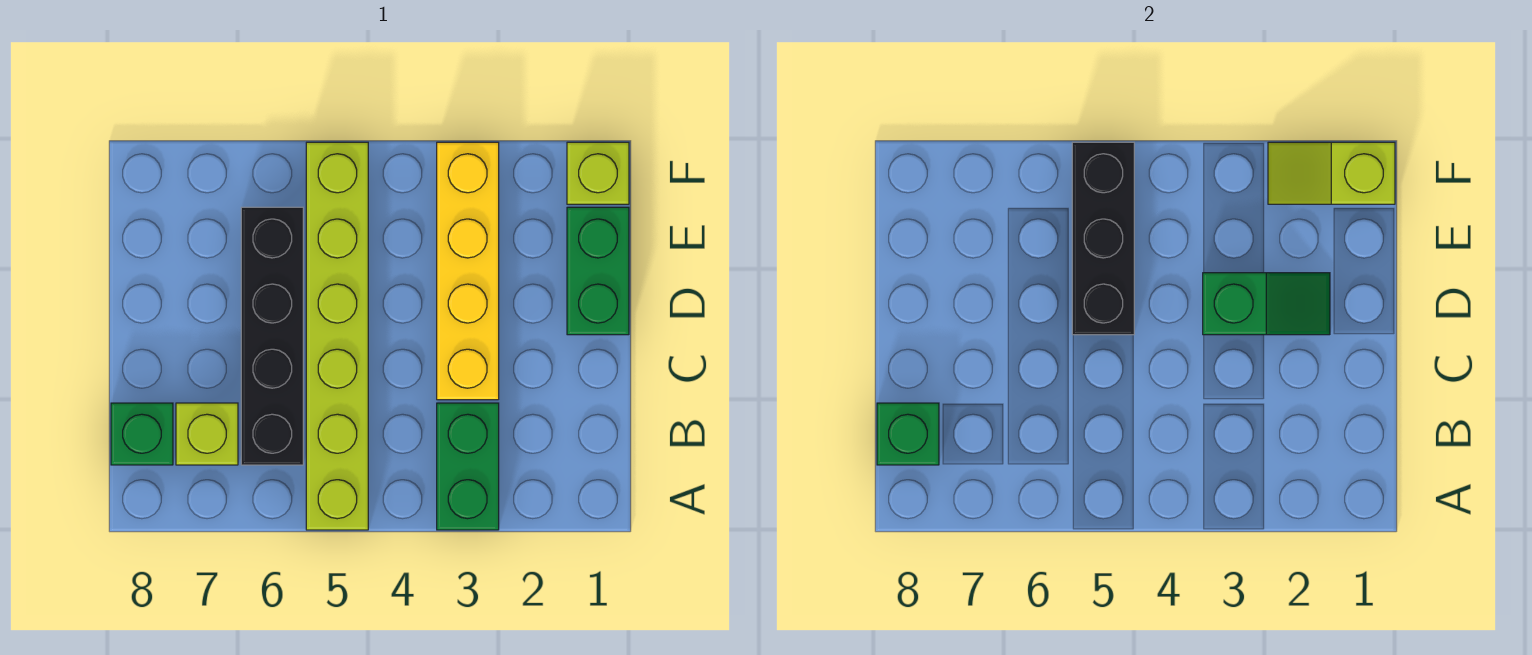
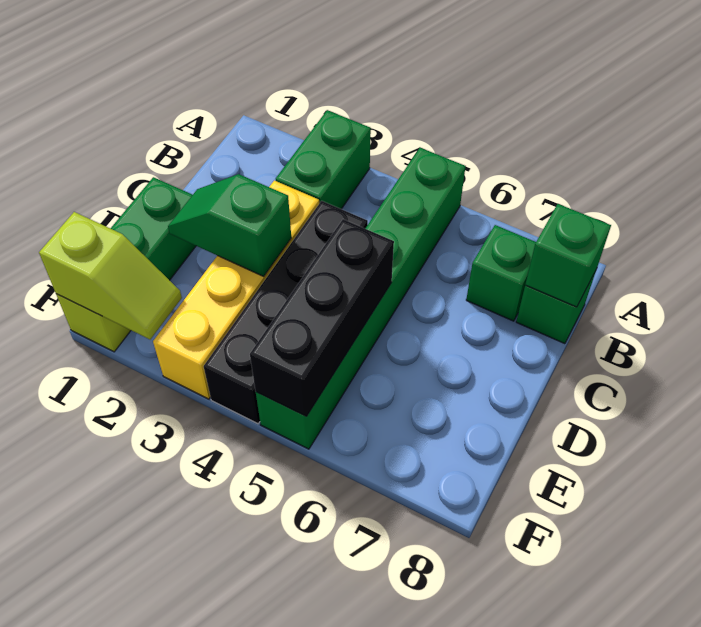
lime brick A5:F5 level 1 -> green brick A5:F5 level 1
black brick B6:E6 level 1 -> black brick C4:F4 level 1
lime brick B7 level 1 -> green brick B7 level 1

